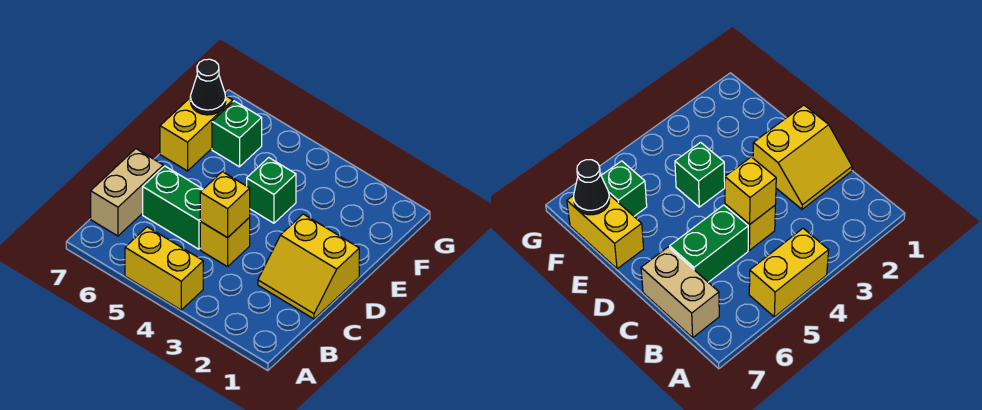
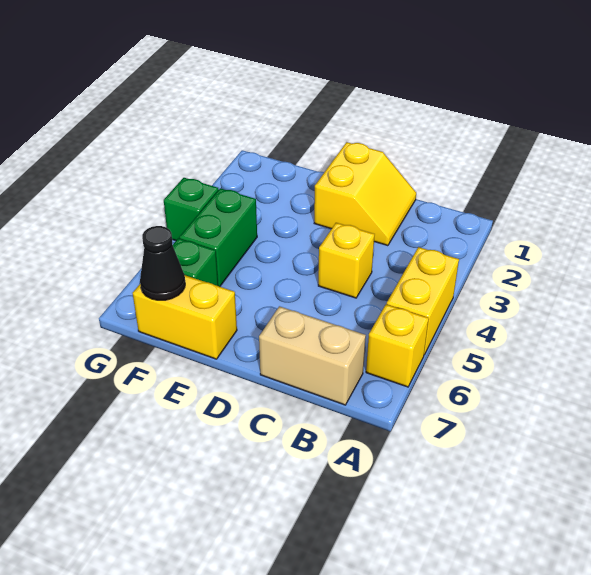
yellow brick C4 level 2 -> yellow brick A6 level 1
green brick C5:C6 level 1 -> green brick F4:F5 level 1
green brick E4 level 1 -> green brick G4 level 1

